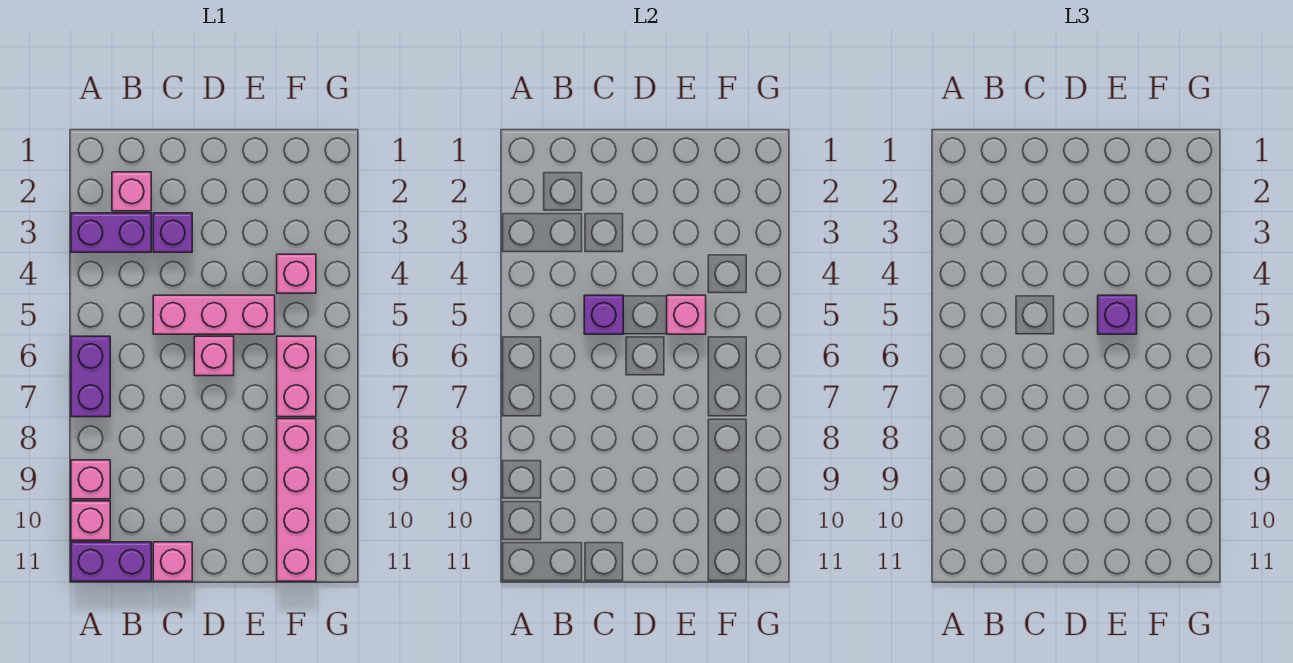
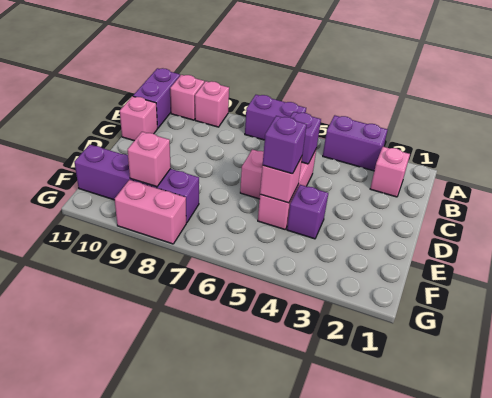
purple brick A3:B3 level 1 -> purple brick A3:A4 level 1
purple brick C3 level 1 -> purple brick E4 level 1
pink brick F4 level 1 -> pink brick F9 level 2
pink brick F6:F7 level 1 -> pink brick G8:G9 level 1
pink brick F8:F11 level 1 -> purple brick F8:F11 level 1

